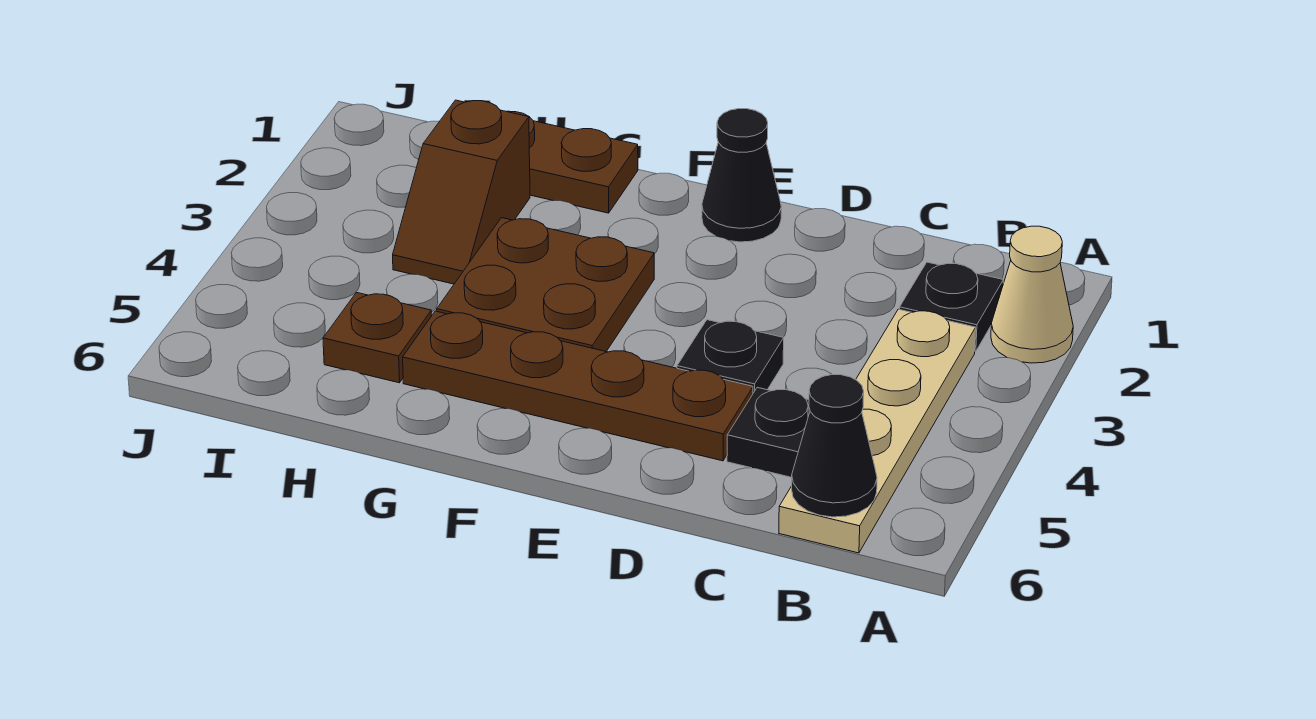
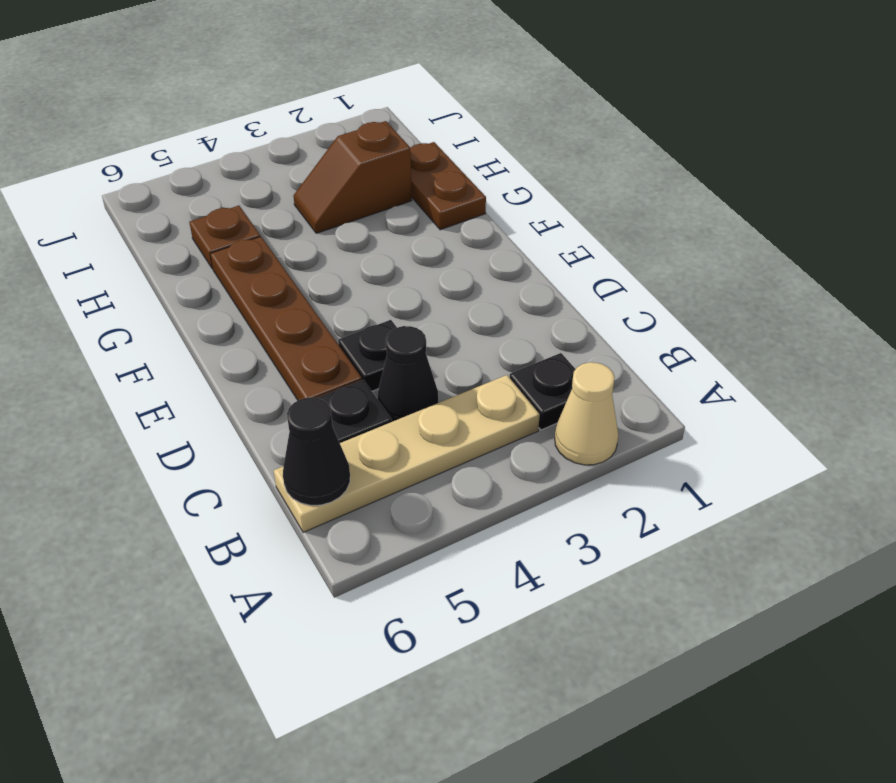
black cone E1 level 1 -> black cone C4 level 1
brown plate F3:G4 level 1 -> none

